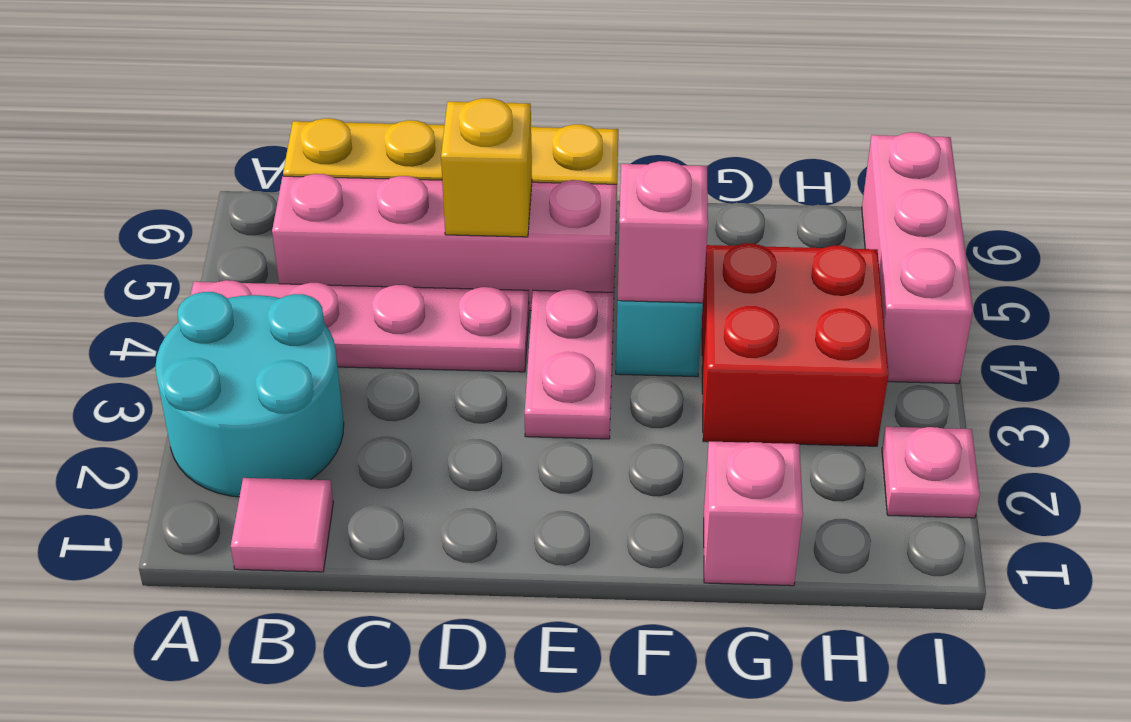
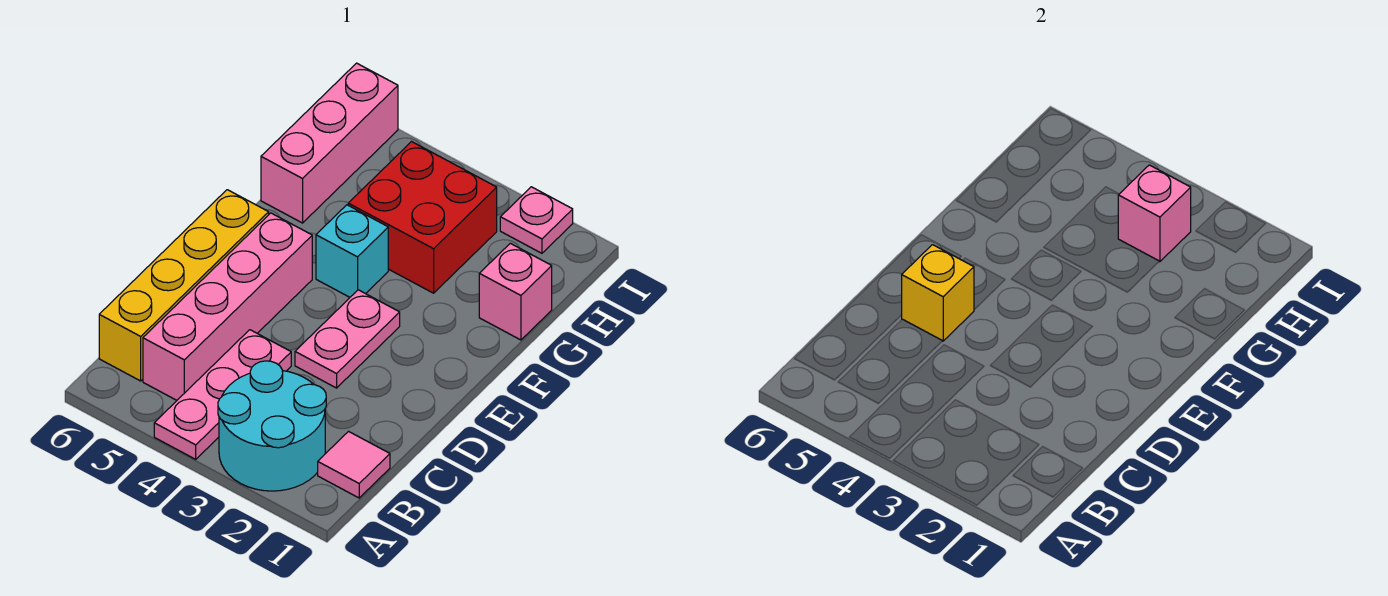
pink plate A4:D4 level 1 -> pink plate A4:C4 level 1
pink plate E3:E4 level 1 -> pink plate D3:E3 level 1
pink brick F4 level 2 -> pink brick H3 level 2
pink brick I4:I6 level 1 -> pink brick G6:I6 level 1

